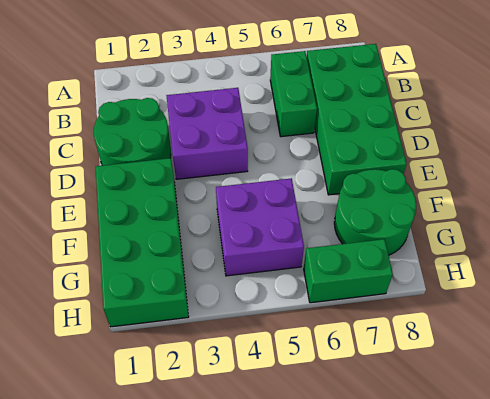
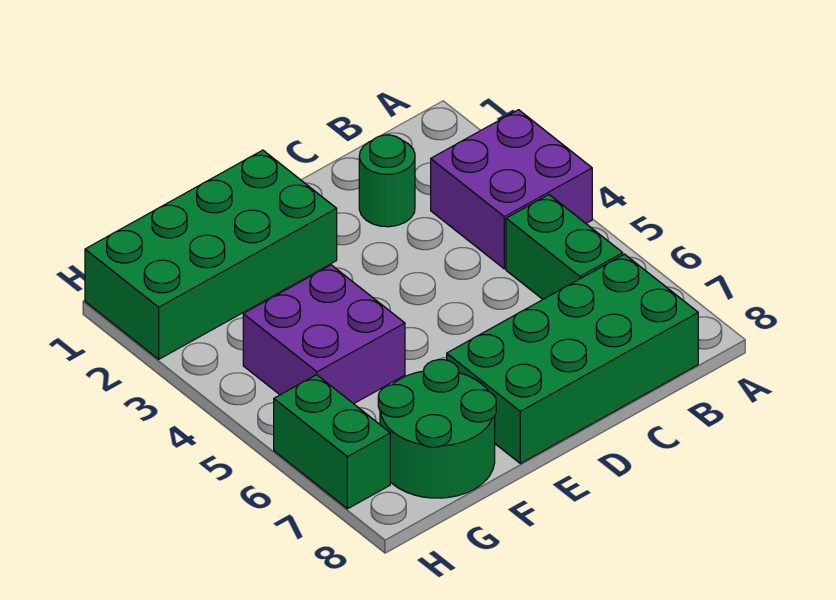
green brick B6:C6 level 1 -> green brick B5:B6 level 1
green round brick C1:D2 level 1 -> green round brick C2 level 1
purple brick C3:D4 level 1 -> purple brick A3:B4 level 1

